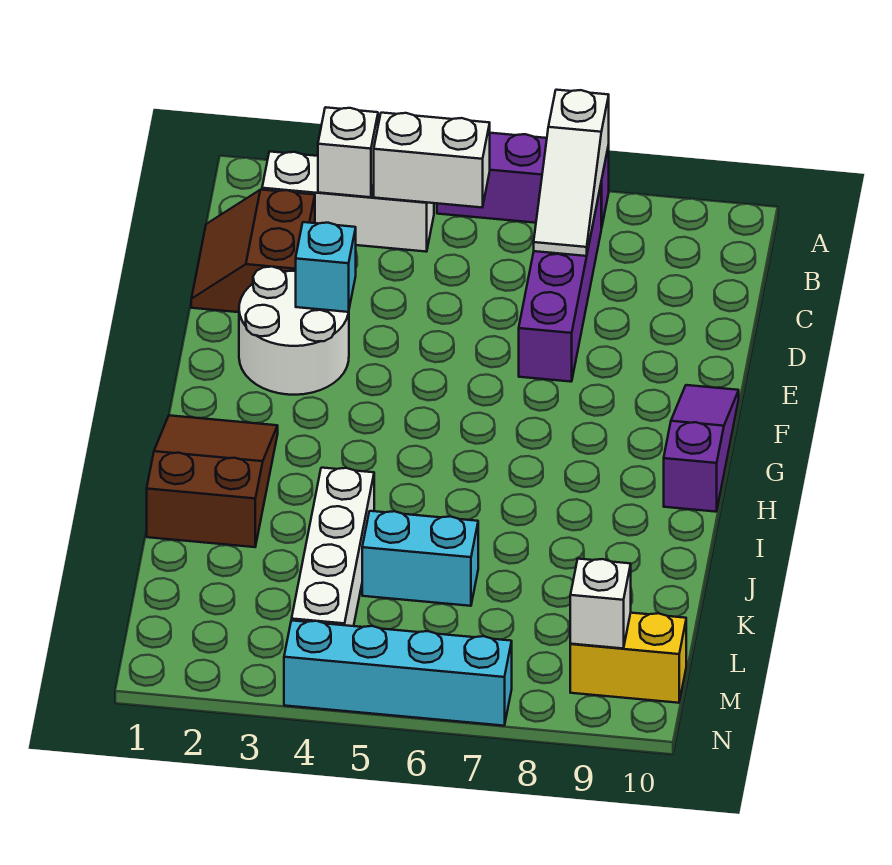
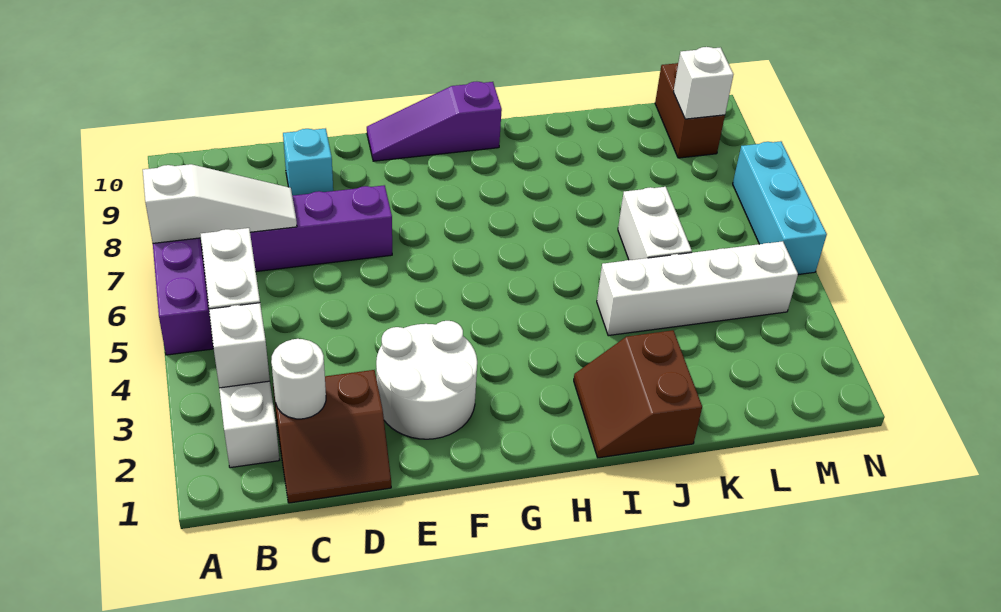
none -> white round brick C2 level 2
cyan brick E3 level 2 -> cyan brick D9 level 1
brown slope H1:J2 level 1 top J -> brown slope I1:J2 level 1 top J
cyan brick K5:K6 level 1 -> white brick K5:K6 level 1
yellow brick M9:M10 level 1 -> brown brick M9:M10 level 1
cyan brick N4:N7 level 1 -> cyan brick N5:N7 level 1

